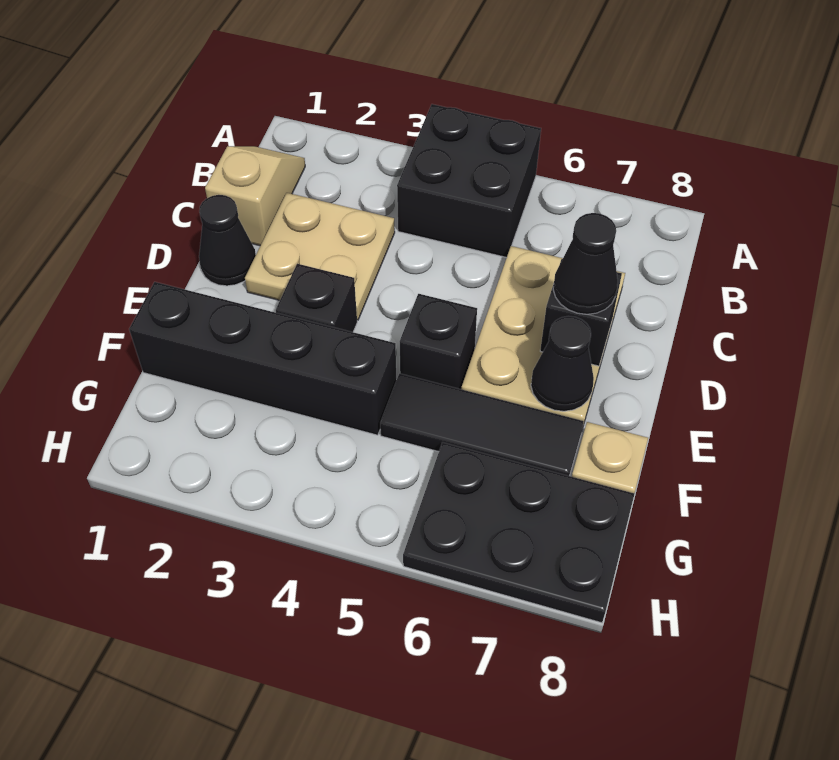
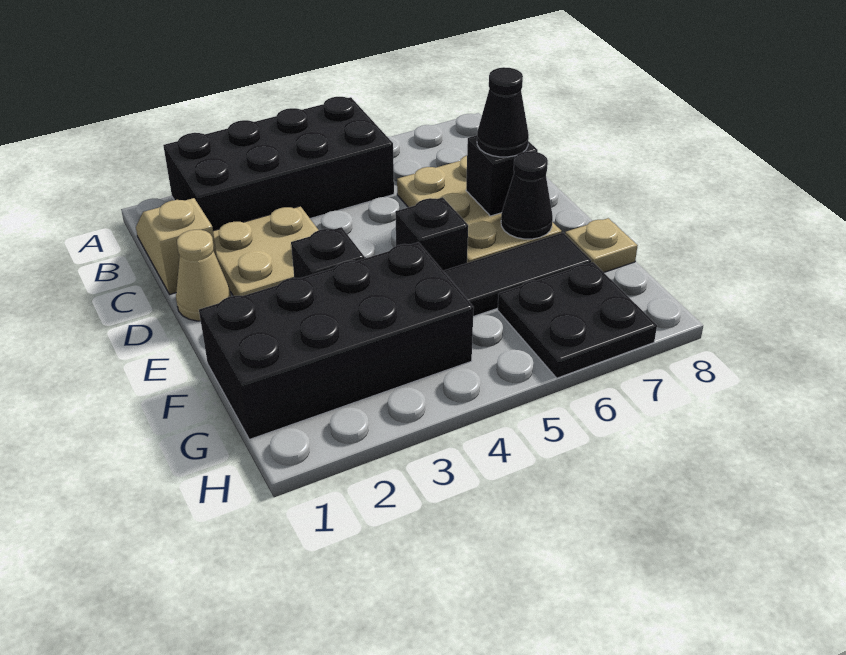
black brick A4:B5 level 1 -> black brick A2:B5 level 1
black cone D1 level 1 -> tan cone D1 level 1
black brick F1:F4 level 1 -> black brick F1:G4 level 1
black plate G6:H8 level 1 -> black plate G6:H7 level 1

